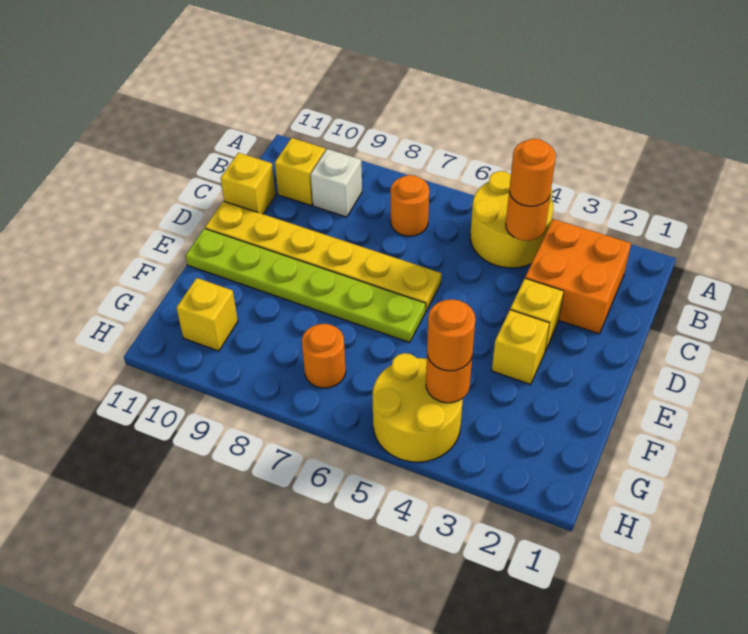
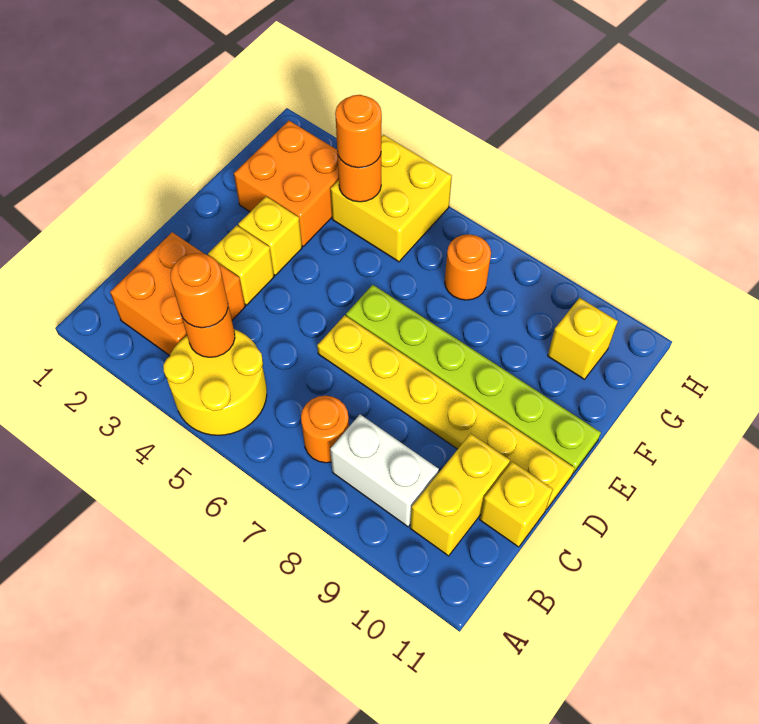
white brick B9 level 1 -> white brick B8:B9 level 1
yellow brick B10 level 1 -> yellow brick B10:C10 level 1
none -> orange brick F2:G3 level 1
yellow round brick G4:H5 level 1 -> yellow brick G4:H5 level 1

